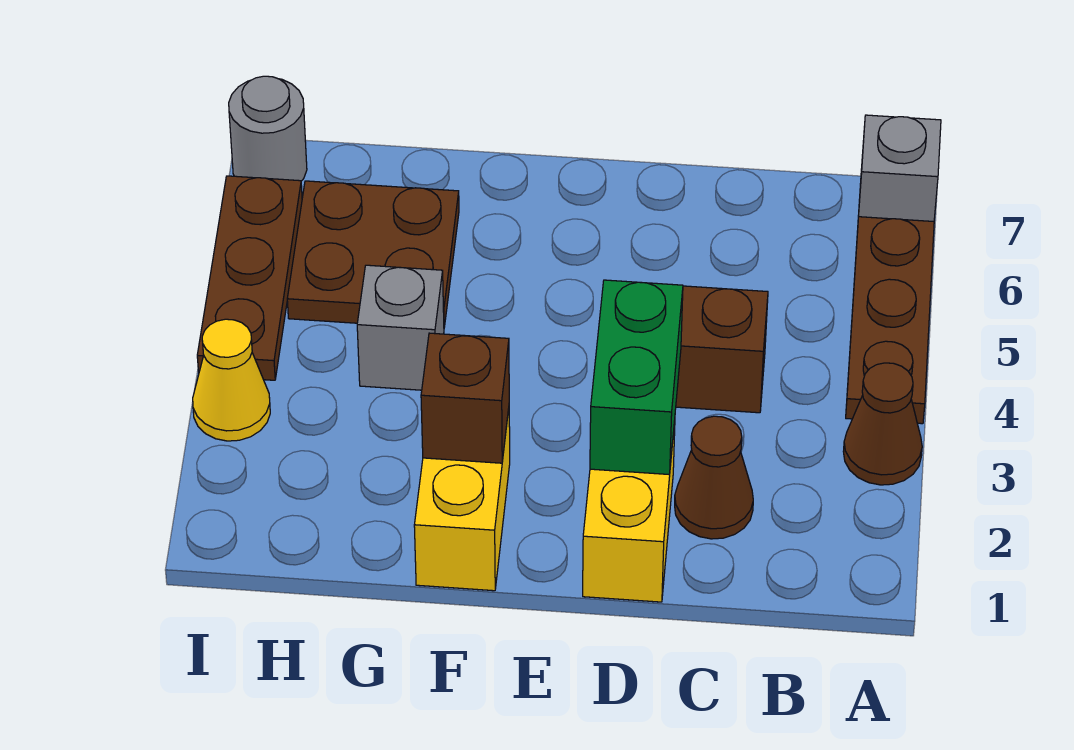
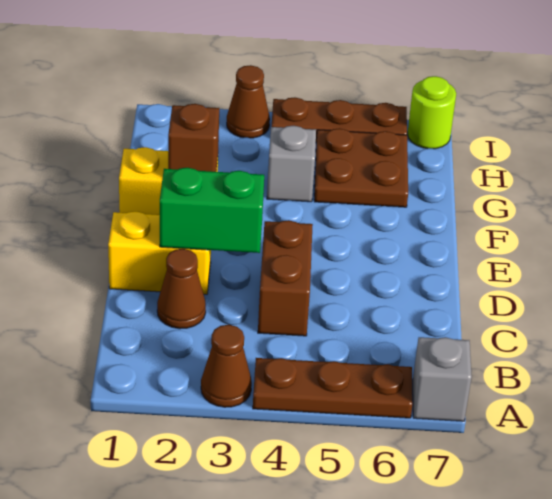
yellow cone I3 level 1 -> brown cone I3 level 1
grey round brick I7 level 1 -> lime round brick I7 level 1

